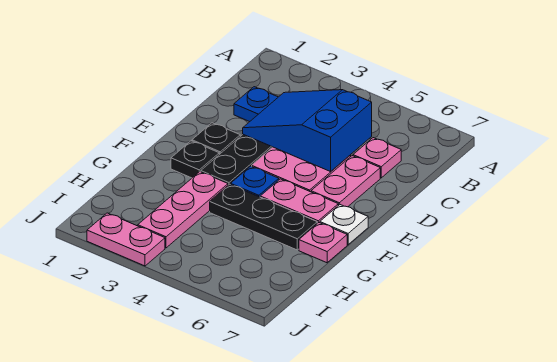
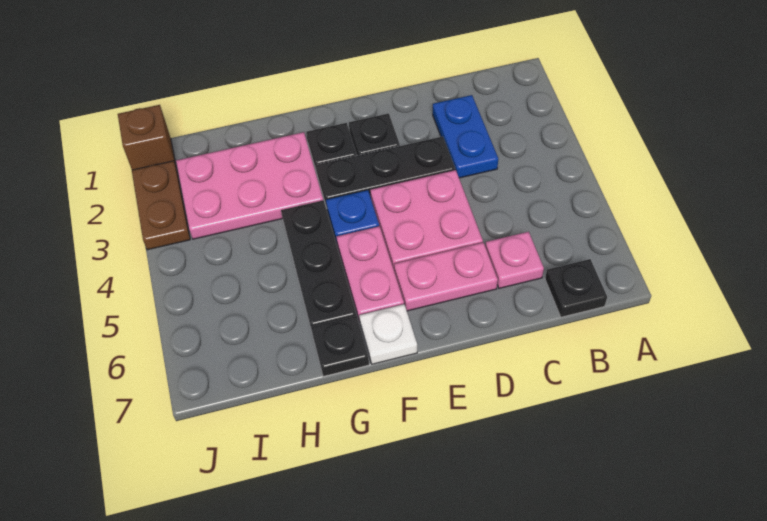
none -> black plate B7 level 1
blue slope C3:D5 level 2 top 5 -> none
pink plate G3:I3 level 1 -> pink plate G2:I3 level 1
pink plate G7 level 1 -> black plate G7 level 1
none -> brown brick J1 level 1
pink plate J2:J3 level 1 -> brown plate J2:J3 level 1

